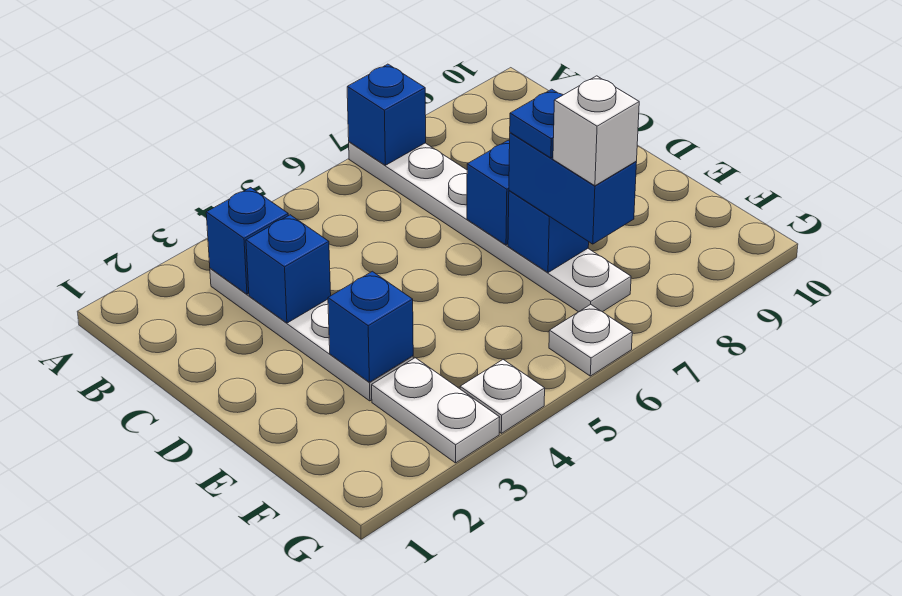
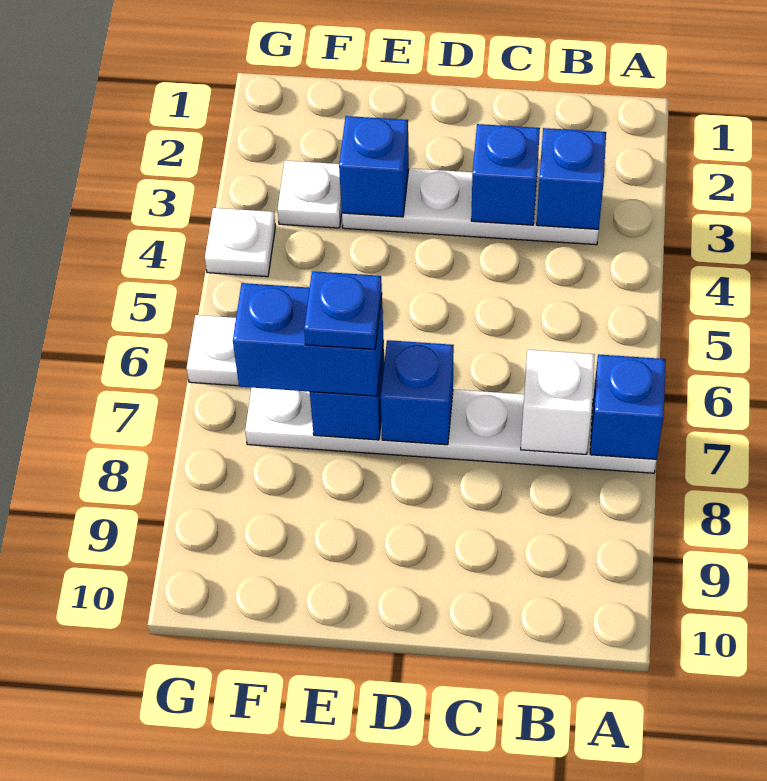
white plate F3:G3 level 1 -> white plate F3 level 1
white brick F7 level 4 -> white brick B7 level 2

